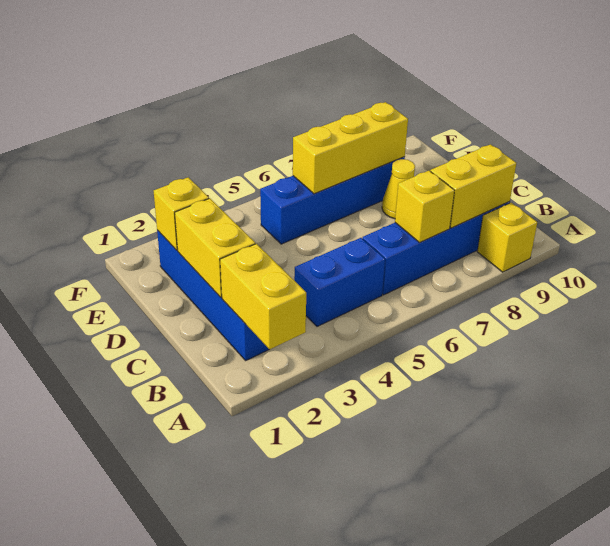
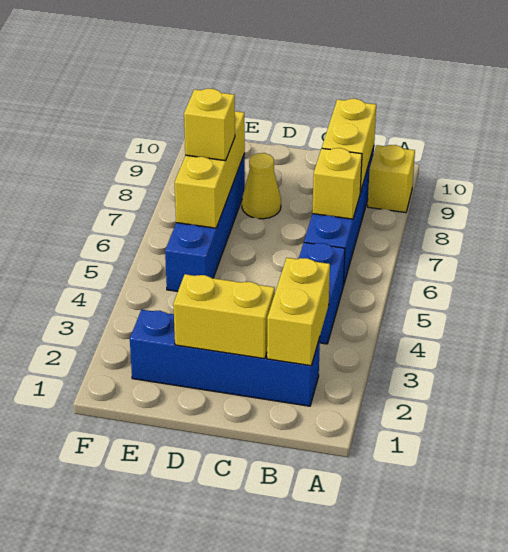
yellow brick A2:B2 level 2 -> yellow brick B2:B3 level 2
yellow brick E2 level 2 -> yellow brick E7 level 3

